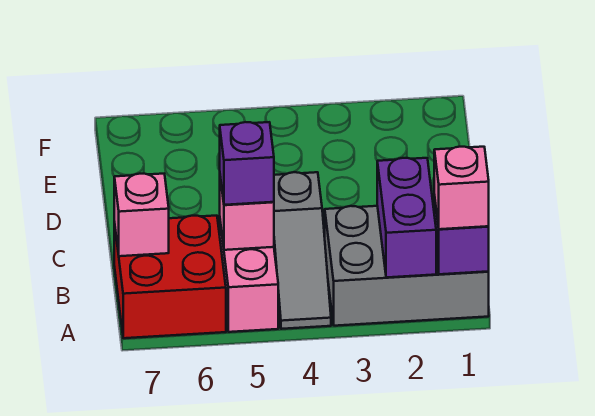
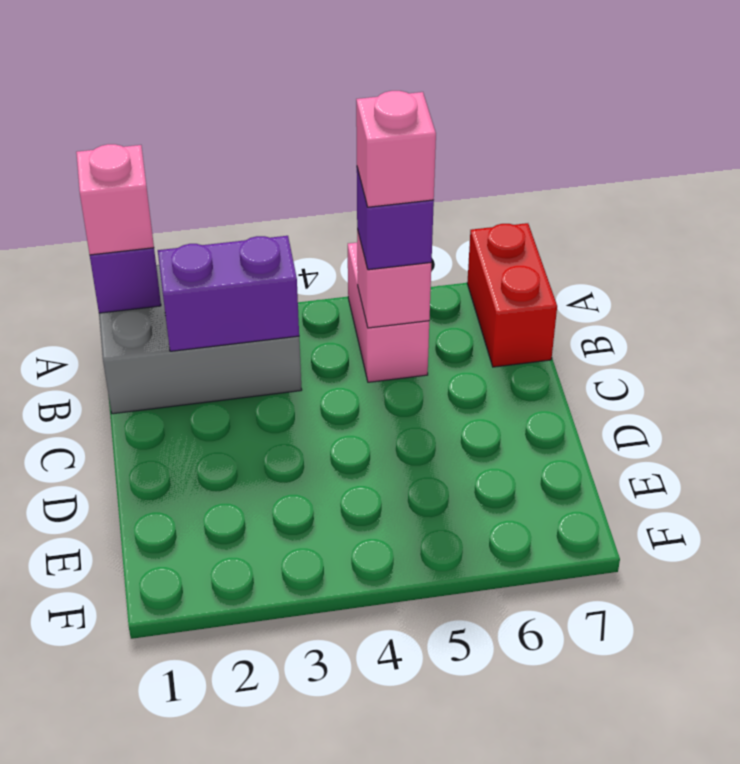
purple brick A2:B2 level 2 -> purple brick B2:B3 level 2
grey slope A4:C4 level 1 top C -> none
red brick A6:B7 level 1 -> red brick A7:B7 level 1
pink brick B7 level 2 -> pink brick B5 level 4

